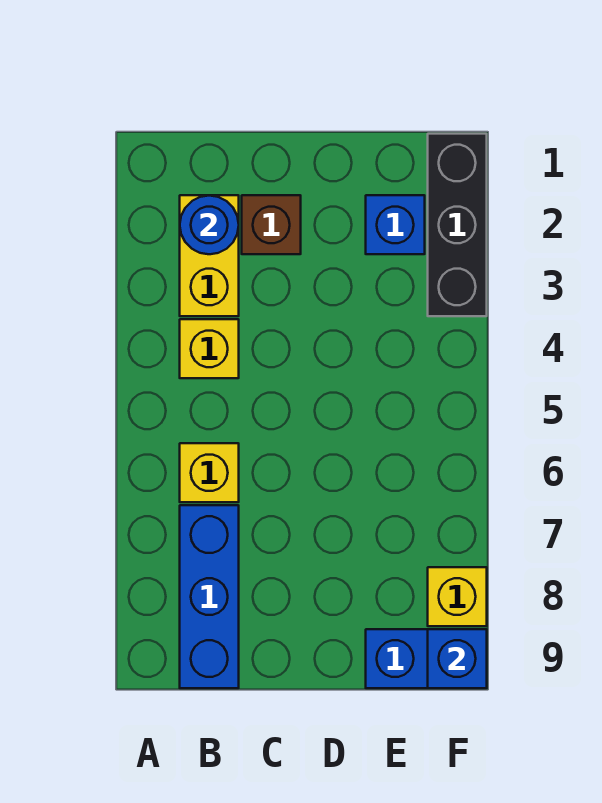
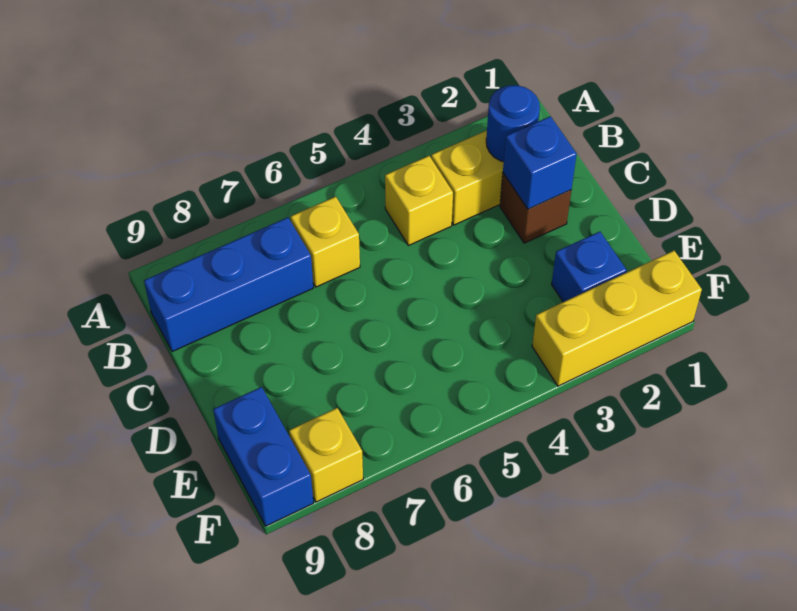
black brick F1:F3 level 1 -> yellow brick F1:F3 level 1
blue brick F9 level 2 -> blue brick C2 level 2

